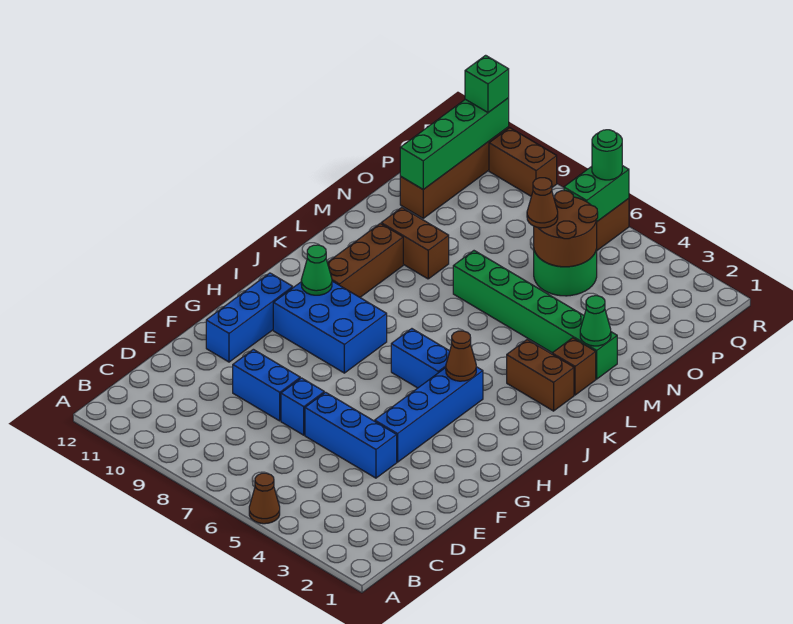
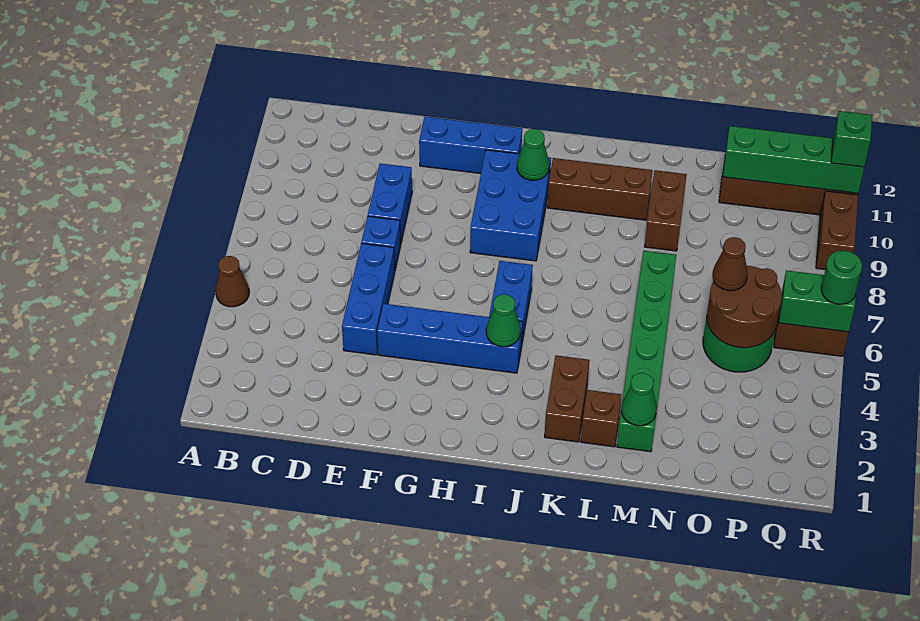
brown cone I4 level 2 -> green cone I4 level 2

